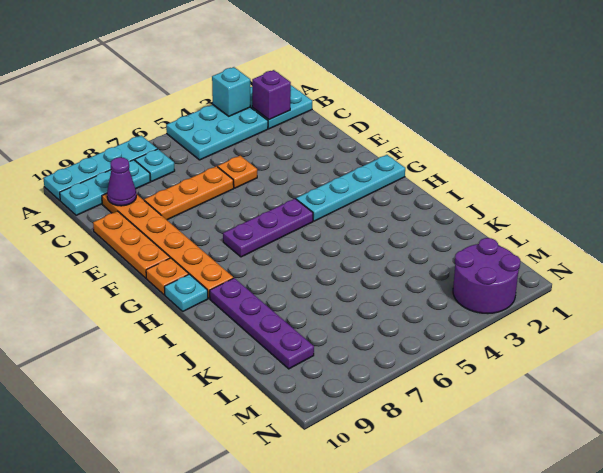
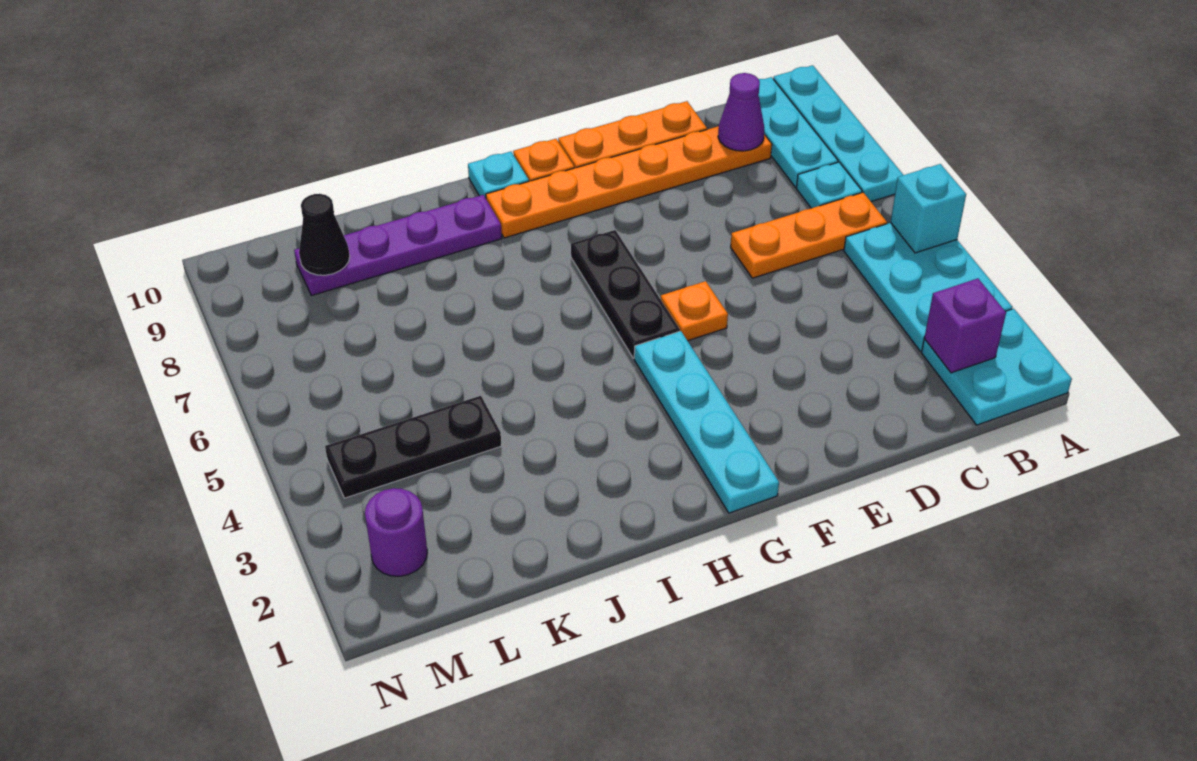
cyan brick A3 level 2 -> cyan brick A5 level 2
orange plate D5 level 1 -> orange plate F5 level 1
orange plate D6:D8 level 1 -> orange plate B6:D6 level 1
purple plate G5:G7 level 1 -> black plate G5:G7 level 1
none -> black plate K4:M4 level 1
none -> black cone L9 level 2
purple round brick M2:N3 level 1 -> purple round brick M2 level 1

